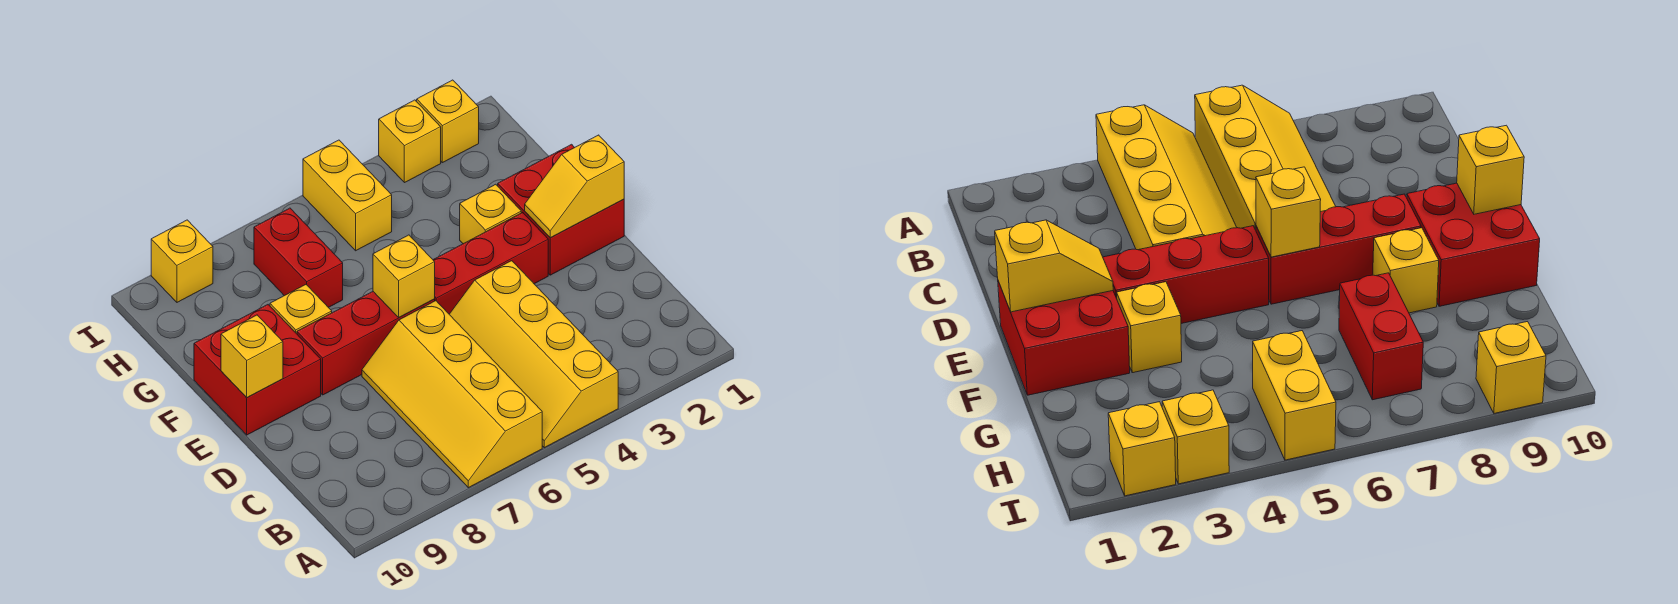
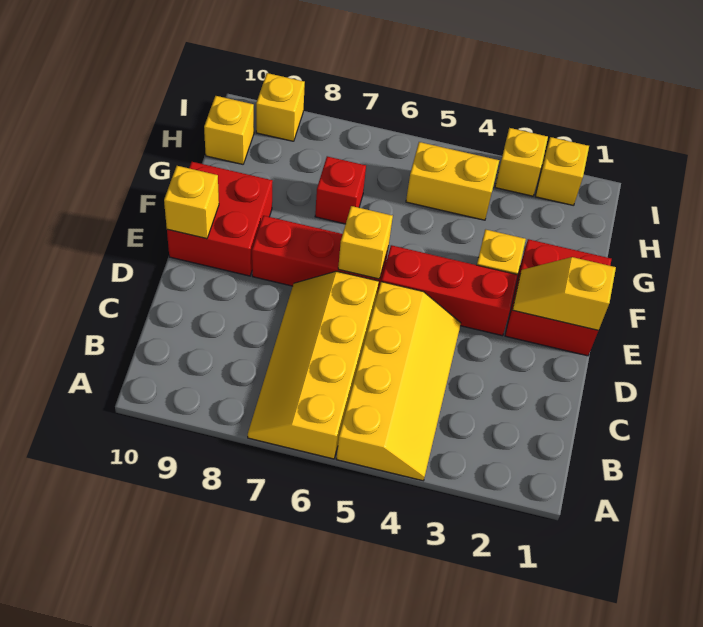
yellow slope A4:D5 level 1 top 4 -> yellow slope A4:D5 level 1 top 5
yellow brick F8 level 1 -> yellow brick H10 level 1
red brick G7:H7 level 1 -> red brick G7 level 1
yellow brick H5:I5 level 1 -> yellow brick H4:H5 level 1

